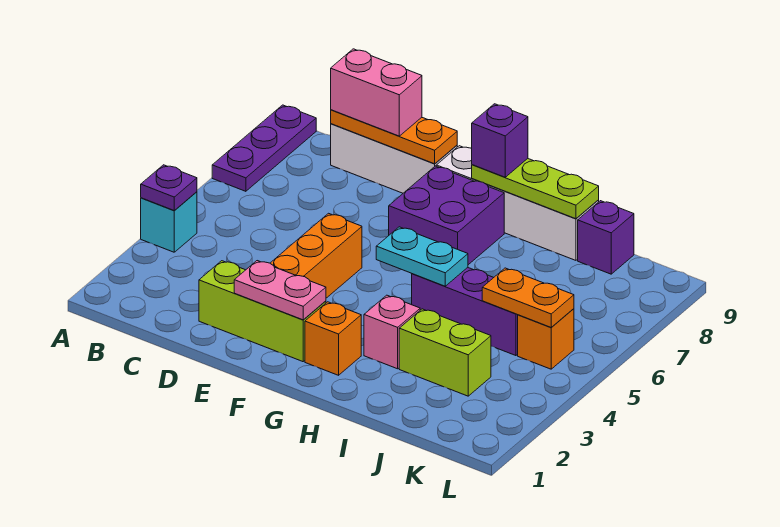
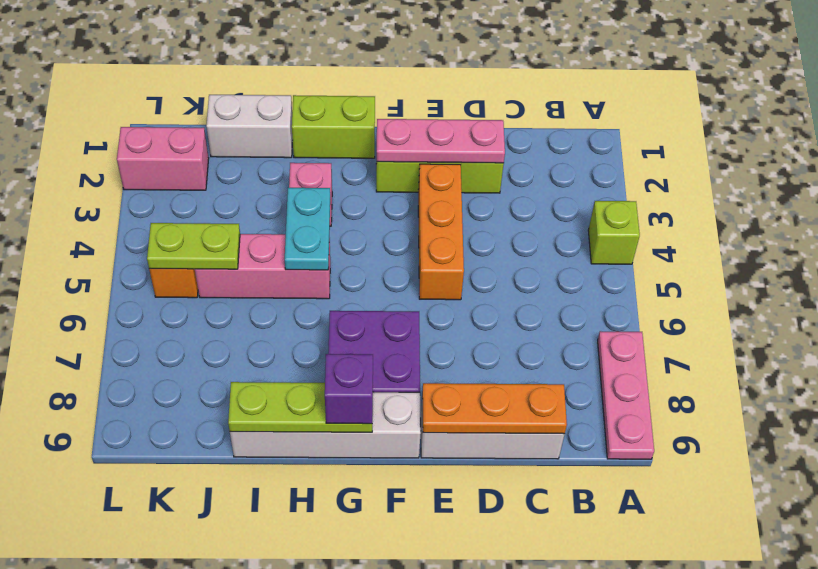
cyan brick A4 level 1 -> lime brick A4 level 1
purple plate A4 level 2 -> none
purple plate A7:A9 level 1 -> pink plate A7:A9 level 1
pink brick C9:D9 level 3 -> pink brick K2:L2 level 1
pink plate E2:F2 level 2 -> pink plate D2:F2 level 2
orange brick G2 level 1 -> none
cyan plate G5:H5 level 2 -> cyan plate H4:H5 level 2
purple brick H5:J5 level 1 -> pink brick H5:J5 level 1
none -> white brick I1:J1 level 1
lime brick I3:J3 level 1 -> lime brick G1:H1 level 1
orange plate J5:K5 level 2 -> lime plate J5:K5 level 2
purple brick J9 level 1 -> none

